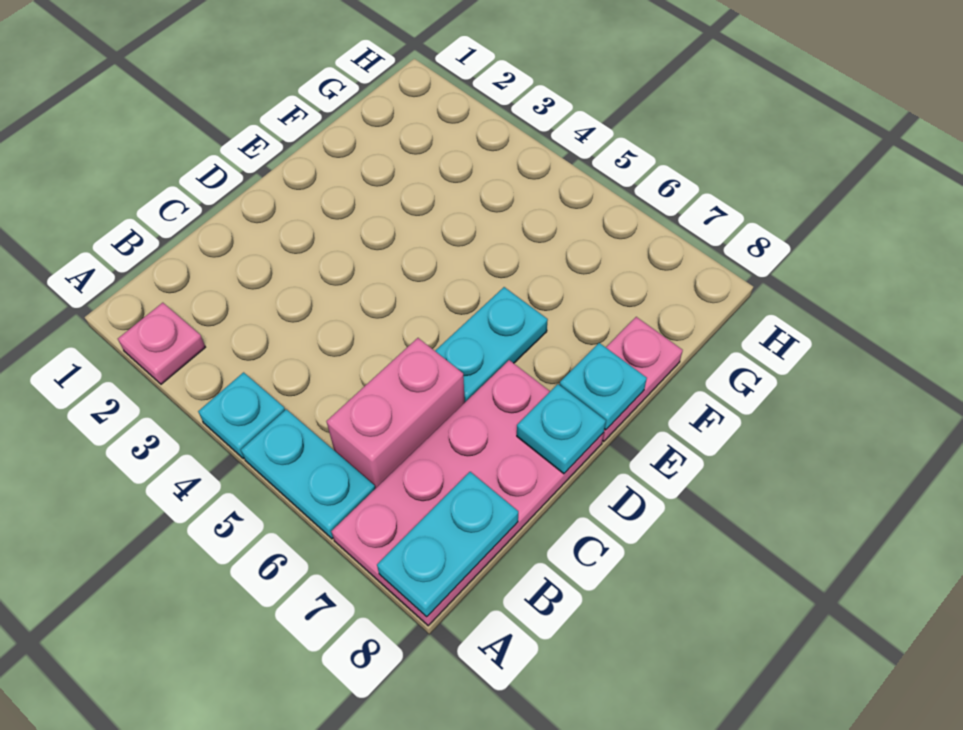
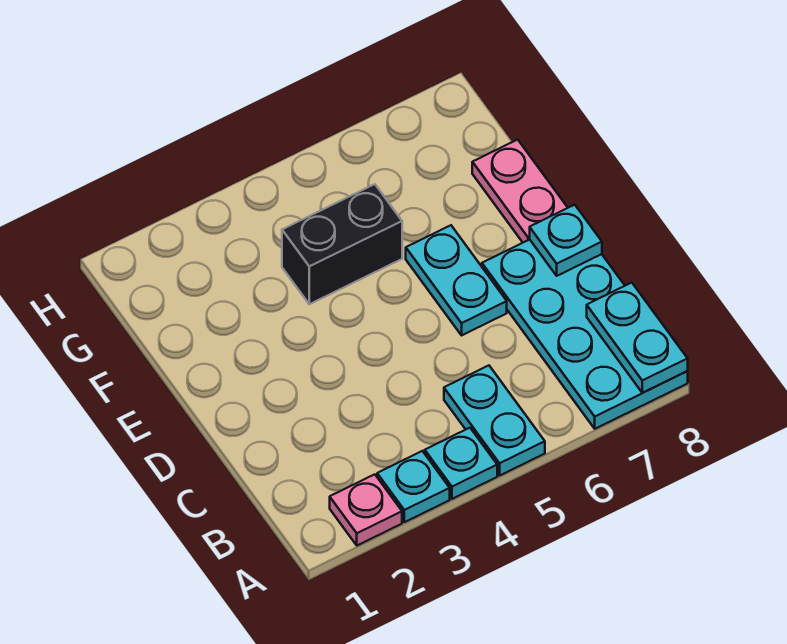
cyan plate A5:A6 level 1 -> cyan plate A5:B5 level 1
pink plate A7:D8 level 1 -> cyan plate A7:D8 level 1
pink brick B6:C6 level 1 -> none
cyan plate E8 level 2 -> cyan plate A3 level 1
none -> black brick F4:F5 level 1

